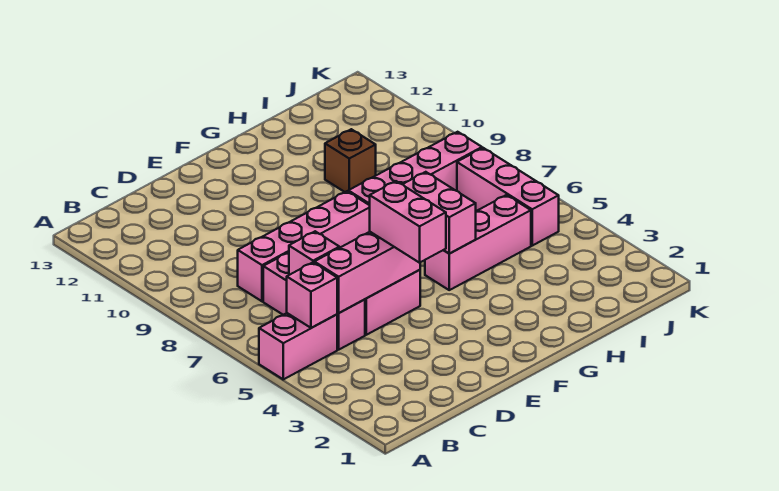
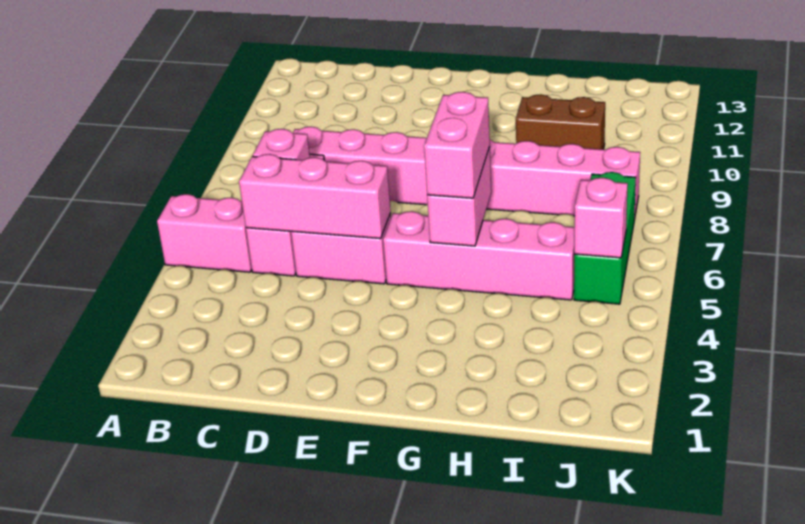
pink brick B5 level 2 -> pink brick J5 level 2
pink brick E4:E5 level 3 -> pink brick G5:G6 level 3
pink brick G5:I5 level 1 -> pink brick F5:I5 level 1
brown brick H10 level 1 -> brown brick H10:I10 level 1
pink brick J5:J7 level 1 -> green brick J5:J7 level 1

